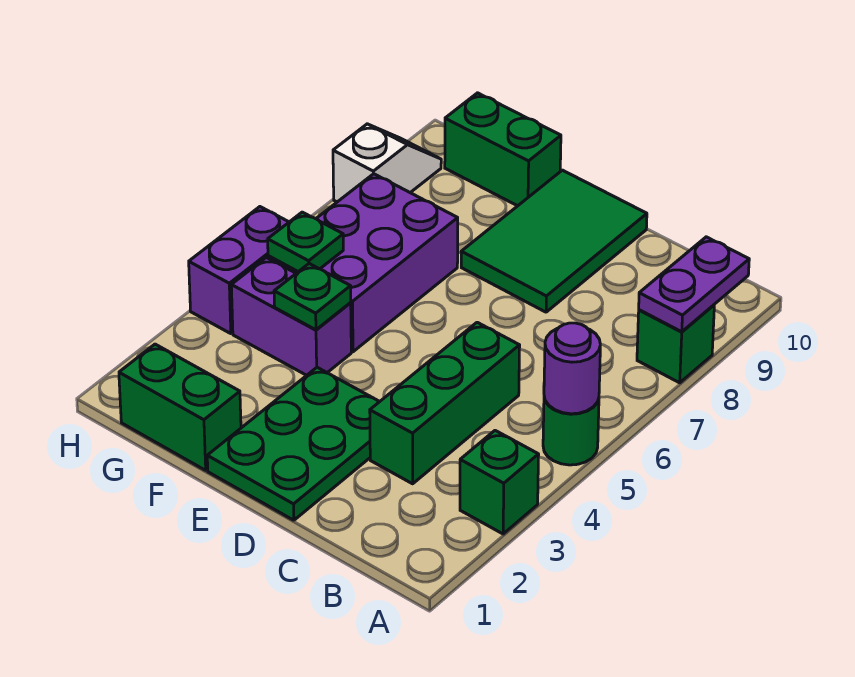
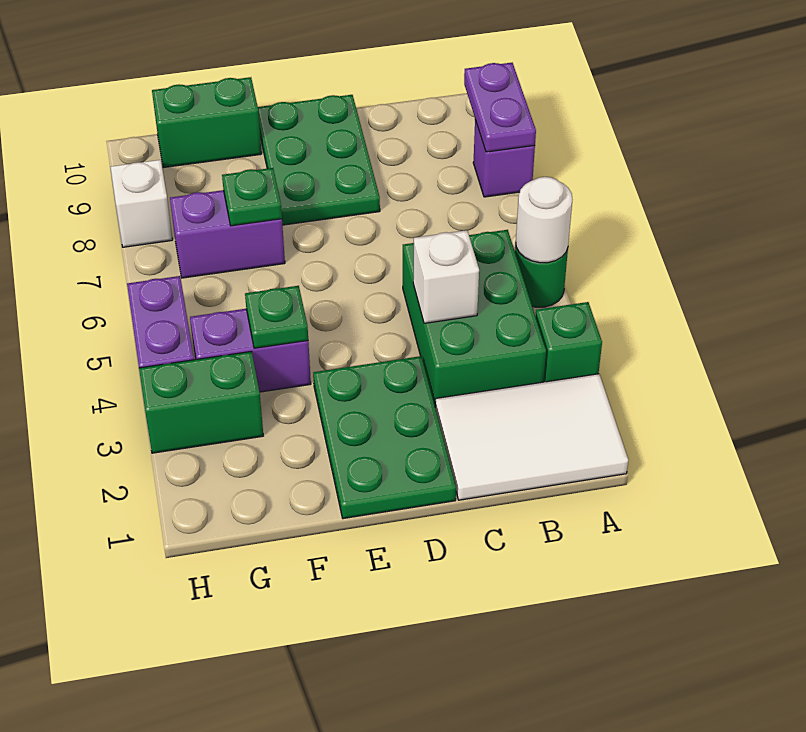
none -> white tile A1:C2 level 1
purple round brick A5 level 2 -> white round brick A5 level 2
green brick A8 level 1 -> purple brick A8 level 1
green brick C3:C5 level 1 -> green brick B3:C5 level 1
none -> white brick C4 level 2
green tile D8:E10 level 1 -> green plate D8:E10 level 1
green brick F1:G1 level 1 -> green brick G3:H3 level 1
purple brick F5:G7 level 1 -> purple brick F7:G7 level 1
green plate G5 level 2 -> green plate F7 level 2

